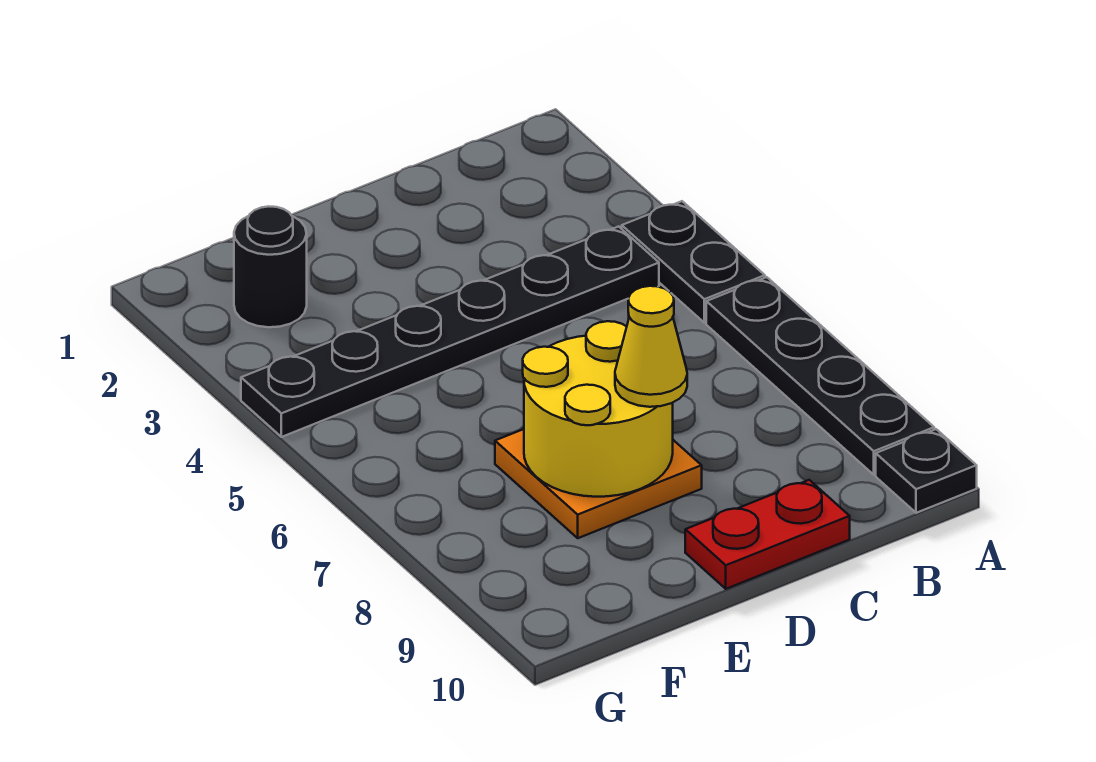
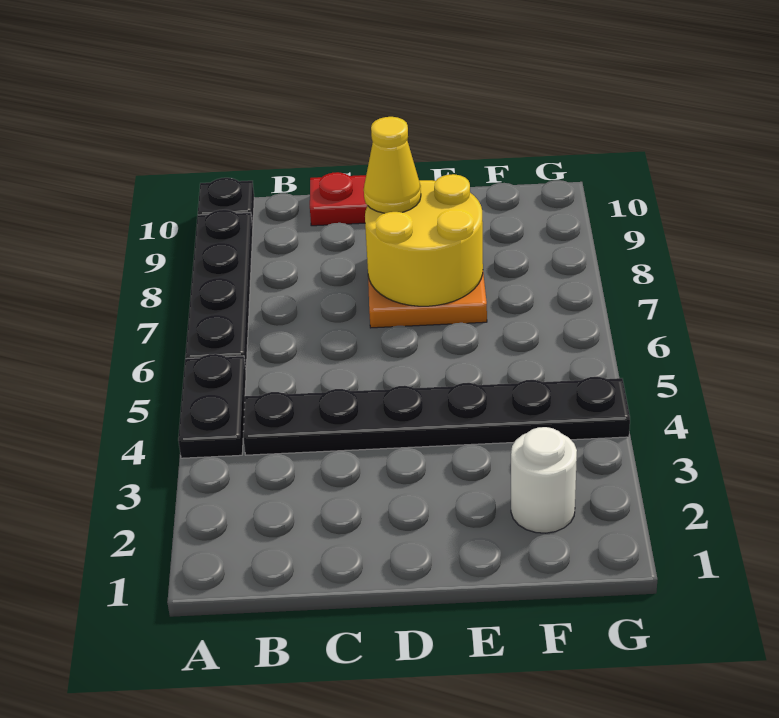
black round brick F2 level 1 -> white round brick F2 level 1

